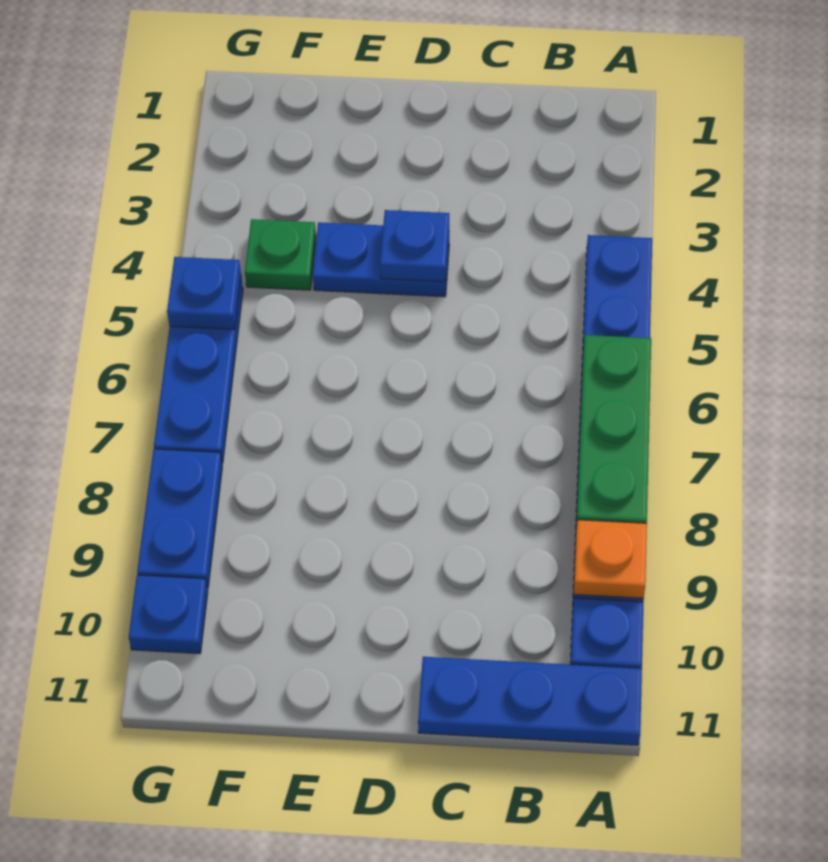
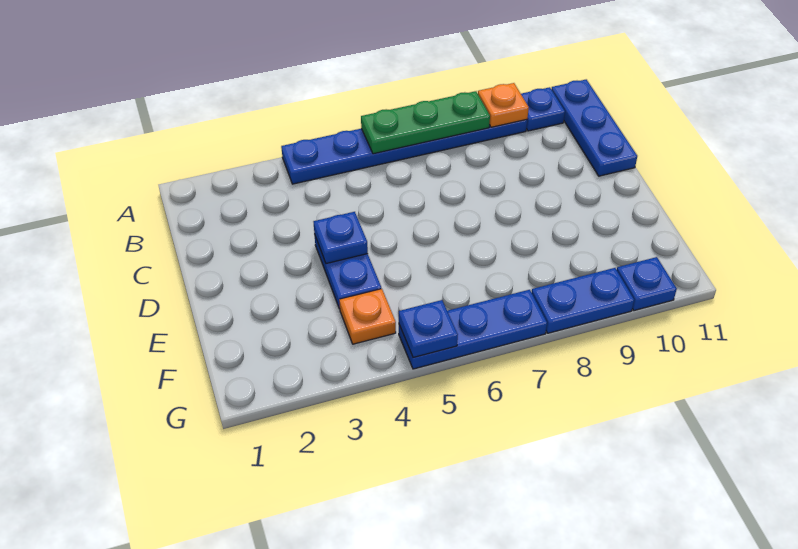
green plate F4 level 1 -> orange plate F4 level 1

